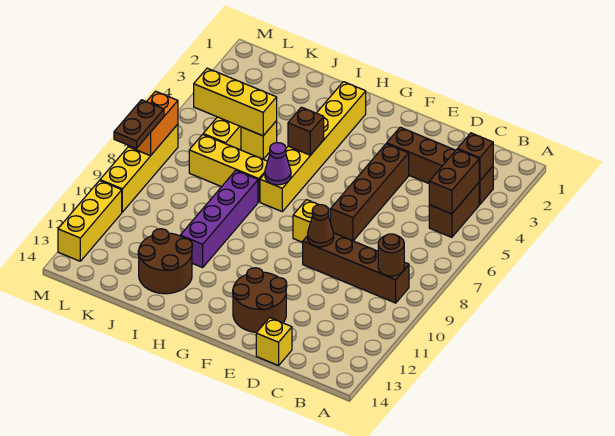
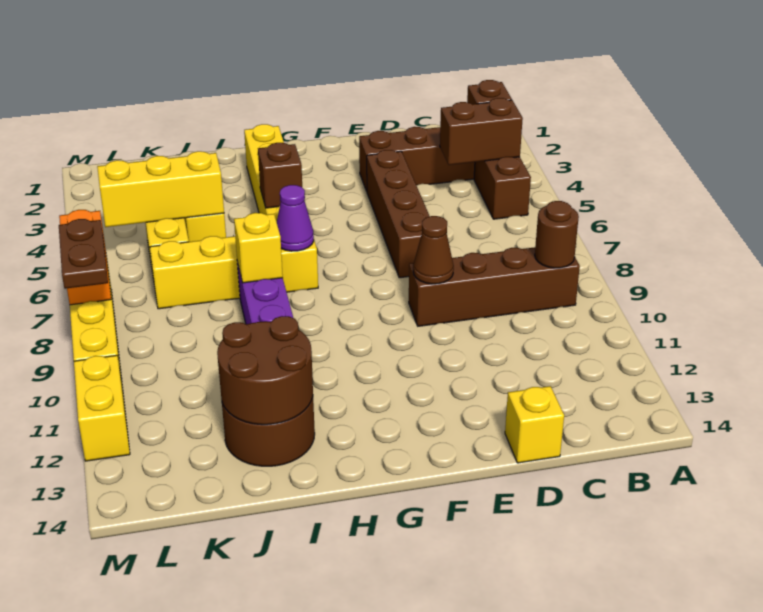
brown brick B4:B5 level 2 -> brown brick B4:C4 level 2
brown round brick E12:F13 level 1 -> brown round brick I12:J13 level 2
yellow brick F8 level 1 -> yellow brick I8 level 2
yellow brick M11:M13 level 1 -> yellow brick M11:M12 level 1

